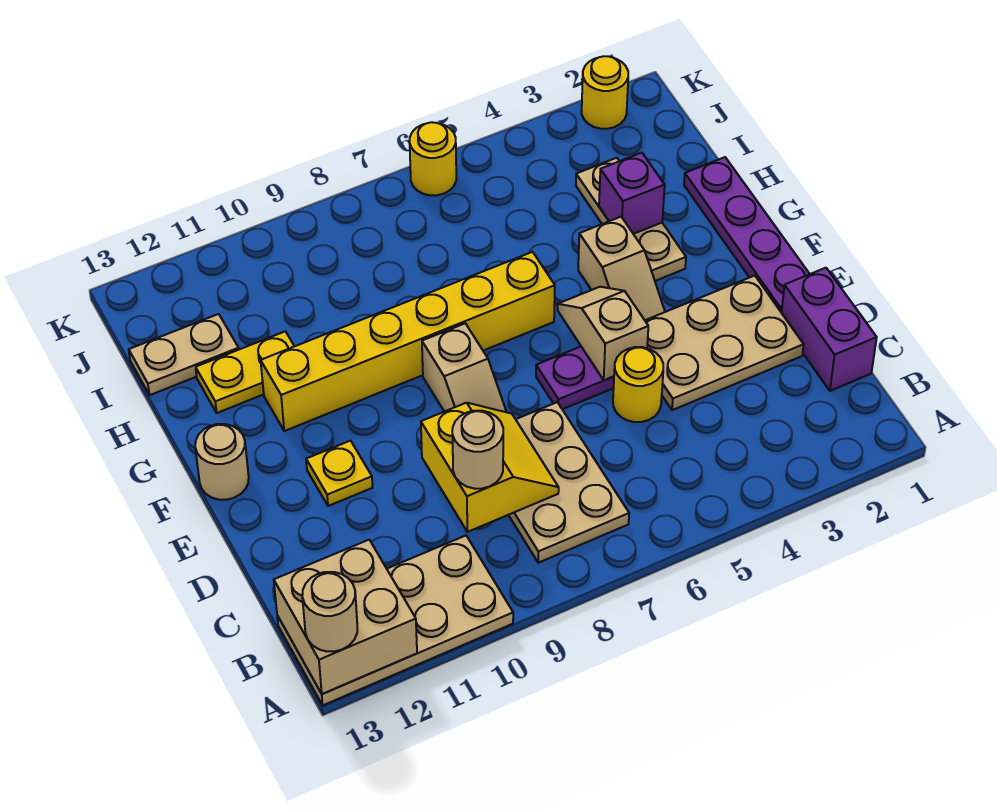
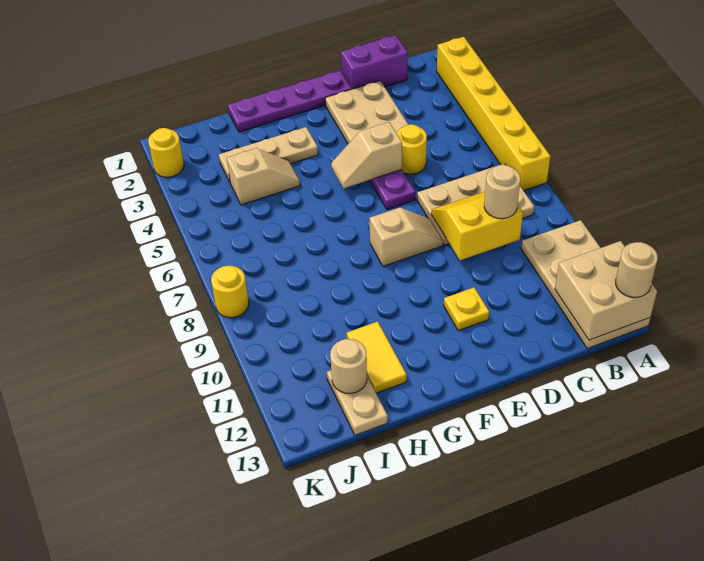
tan slope F4:G4 level 1 top G -> tan slope H4:I4 level 1 top I
tan round brick F13 level 1 -> tan round brick I12 level 2
yellow brick G6:G11 level 1 -> yellow brick A2:A7 level 1
purple brick H3 level 2 -> none
yellow plate H11:H12 level 1 -> yellow tile H11:H12 level 1
yellow round brick K6 level 1 -> yellow round brick K8 level 1

